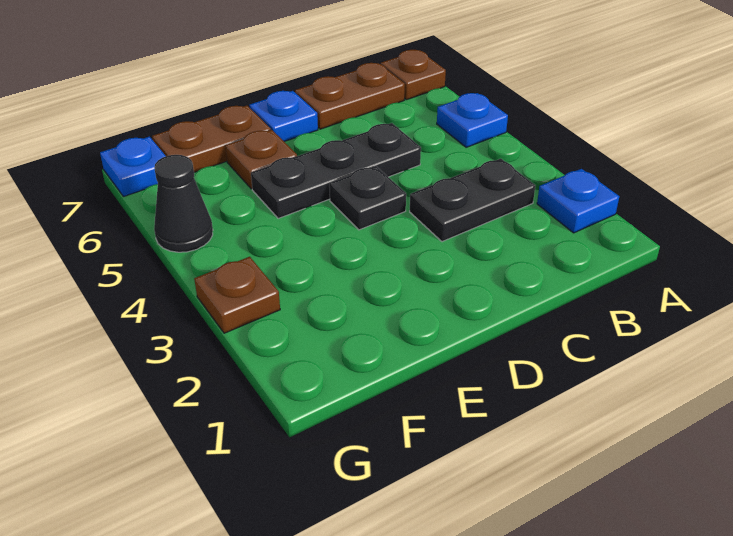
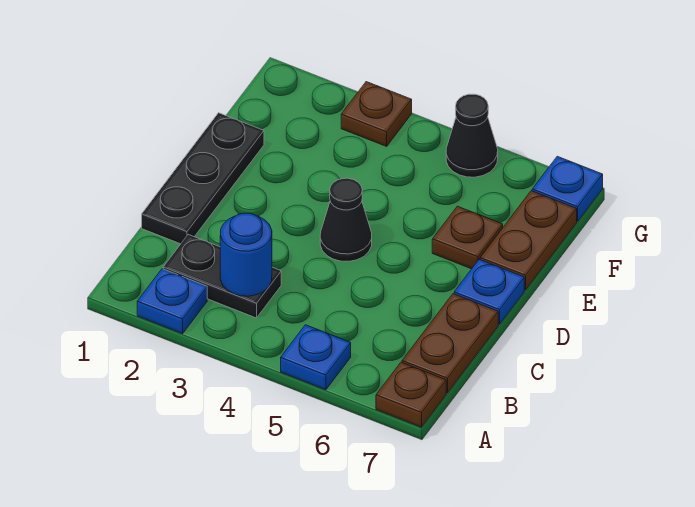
black plate B3:C3 level 1 -> black plate B2:B3 level 1
none -> blue round brick B3 level 2
black plate C5:E5 level 1 -> black plate C1:E1 level 1
black plate D4 level 1 -> black cone D4 level 1

